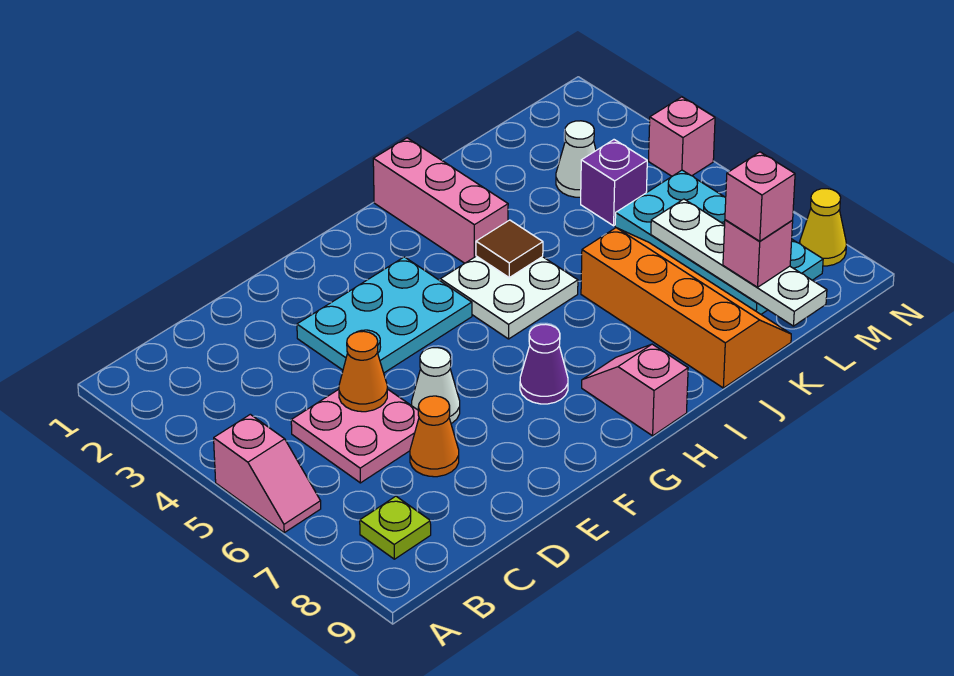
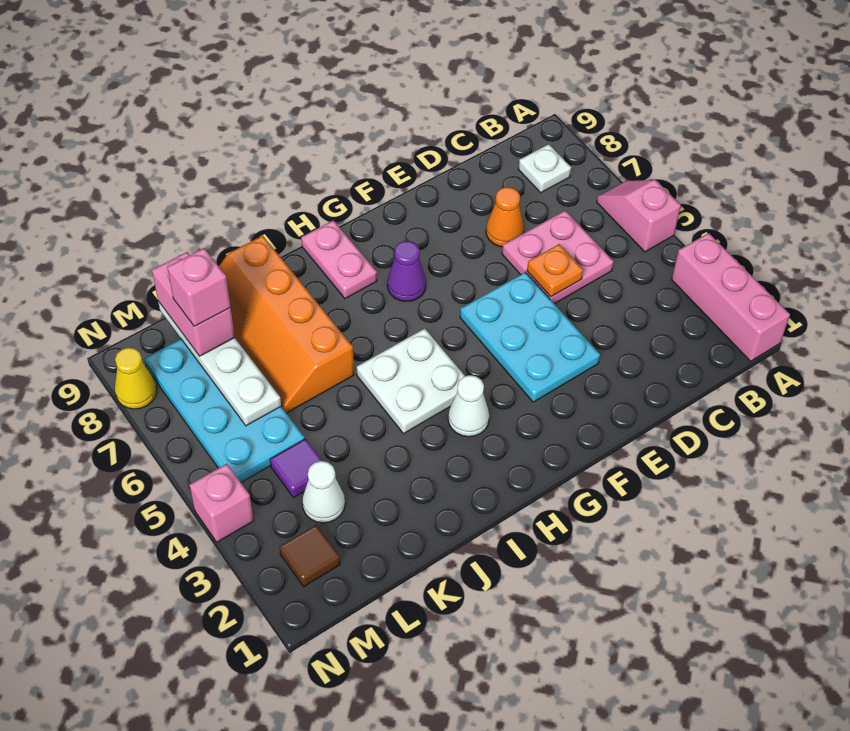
lime plate B8 level 1 -> white plate B8 level 1
orange cone D5 level 2 -> orange plate D5 level 2
cyan plate E3:G4 level 1 -> cyan plate E3:F5 level 1
white cone E6 level 1 -> white cone H3 level 1
pink slope H8:H9 level 1 top 9 -> pink plate H8:H9 level 1
pink brick I1:I3 level 1 -> pink brick A1:A3 level 1
brown tile I4 level 2 -> brown tile M2 level 1
purple brick L4 level 1 -> purple tile L4 level 1
pink brick L8 level 3 -> pink brick L8:L9 level 3

